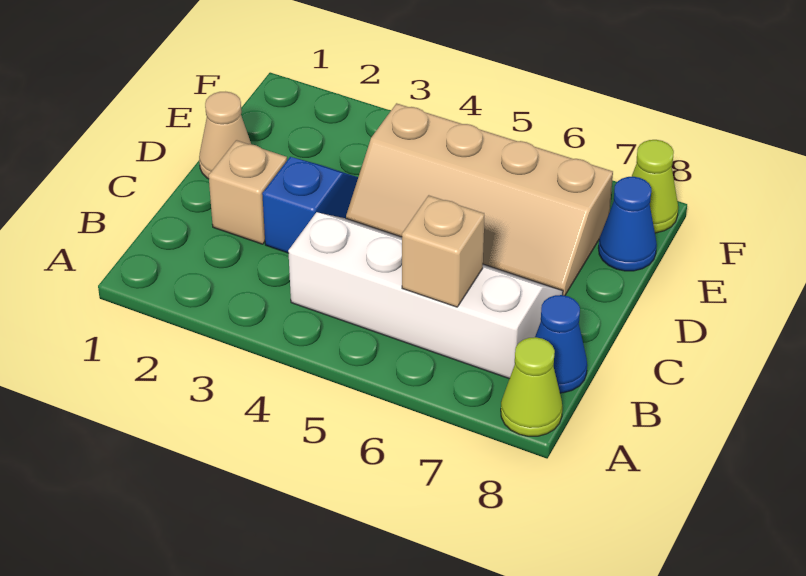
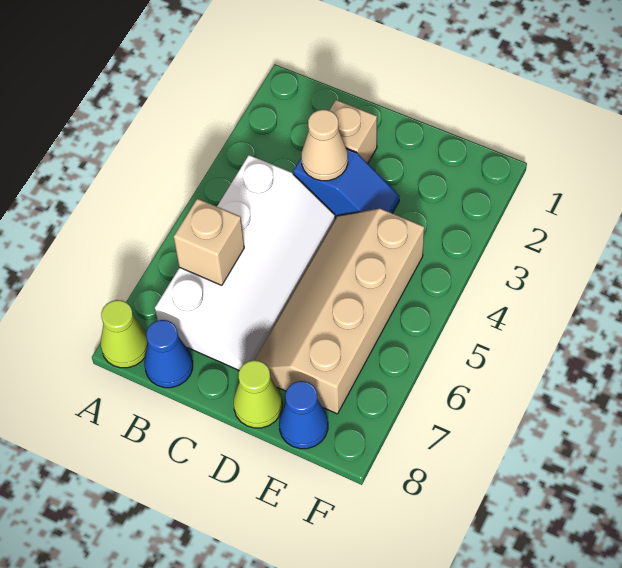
tan cone D1 level 1 -> tan cone C3 level 2
lime cone F8 level 1 -> lime cone D8 level 1

